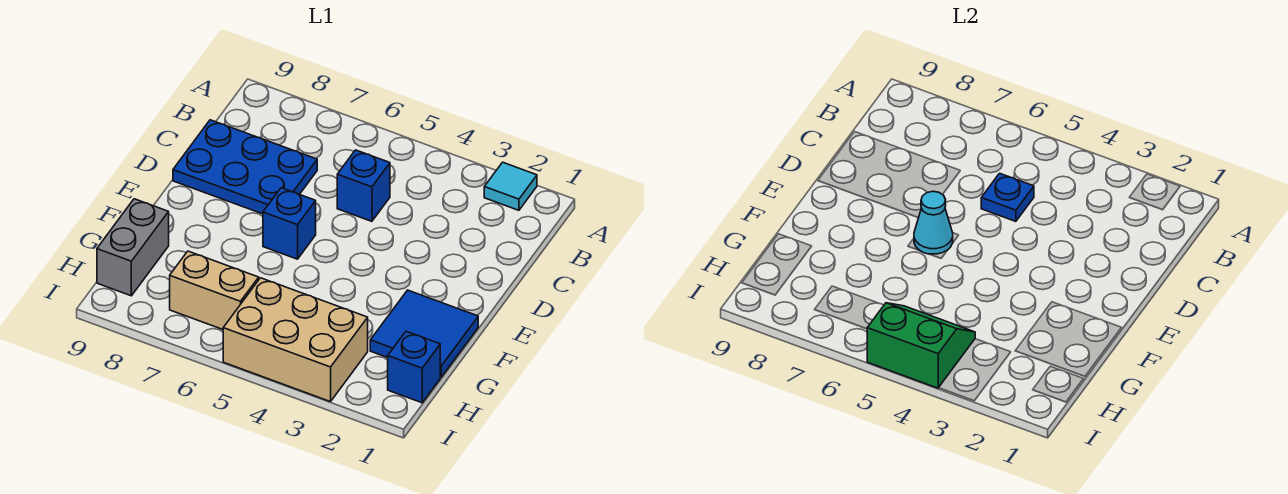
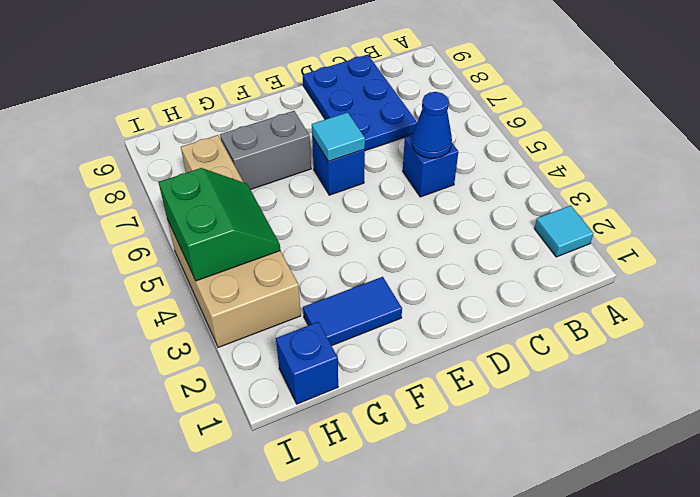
blue plate C5 level 2 -> blue cone C5 level 2
cyan cone E6 level 2 -> cyan tile E6 level 2
blue tile F1:G2 level 1 -> blue tile F2:G2 level 1
grey brick G9:H9 level 1 -> grey brick F7:G7 level 1

